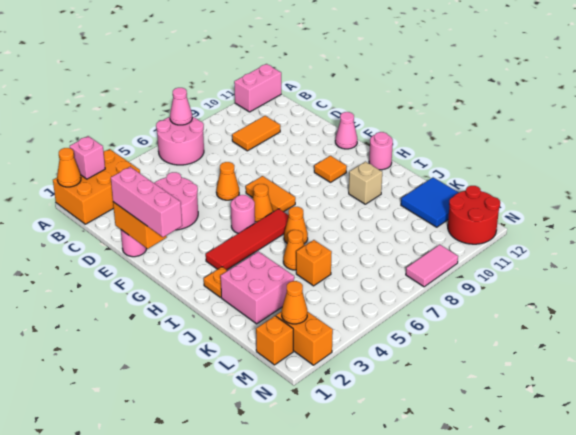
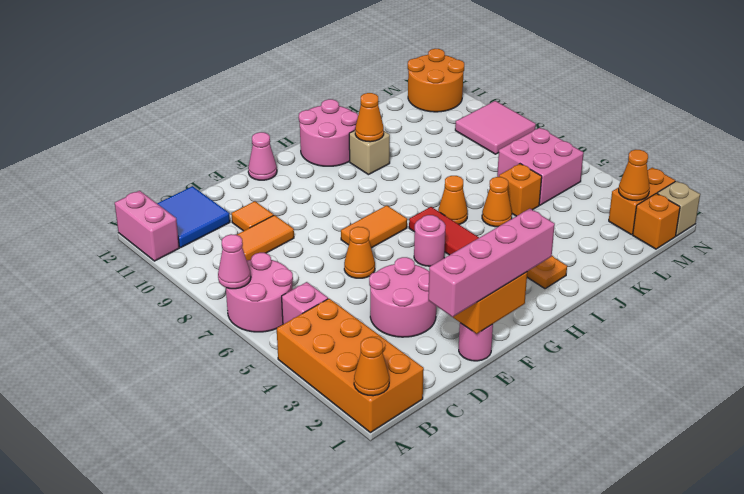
orange brick A1:B3 level 1 -> orange brick A1:B4 level 1
pink brick A2 level 2 -> pink brick B5 level 1
orange tile C9:C10 level 1 -> orange tile C9:D9 level 1
pink brick E1:G1 level 3 -> pink brick D1:G1 level 3
orange cone G6 level 1 -> orange cone I10 level 2
orange tile G10 level 1 -> orange tile D10 level 1
pink round brick H12 level 1 -> pink round brick H11:I12 level 1
pink brick J2:K3 level 1 -> pink brick L5:M6 level 1
blue tile K11:L12 level 1 -> blue tile B11:C12 level 1
red round brick M11:N12 level 1 -> orange round brick M11:N12 level 1
none -> tan brick N1 level 1
pink tile N8:N9 level 1 -> pink tile M8:N9 level 1

